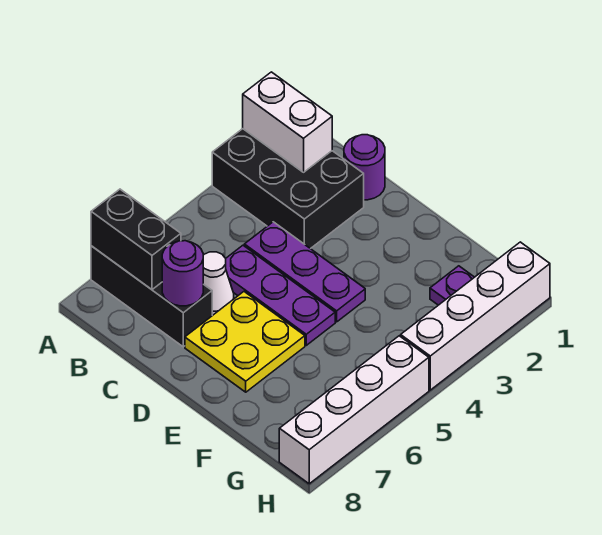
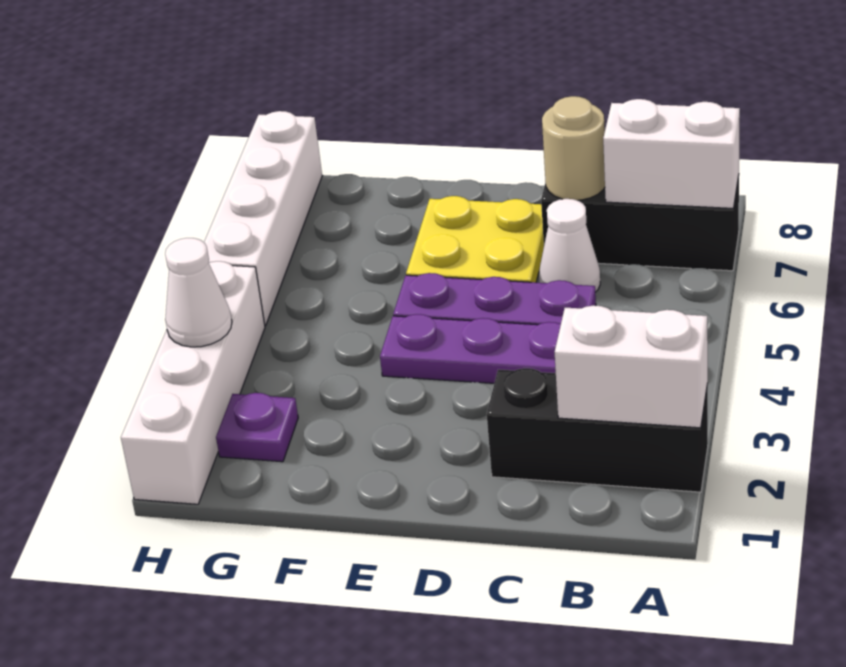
black brick A2:C3 level 1 -> black brick A2:C2 level 1
black brick A7:B7 level 2 -> white brick A7:B7 level 2
purple round brick C1 level 1 -> none
purple round brick C7 level 2 -> tan round brick C7 level 2
none -> white cone H3 level 2

